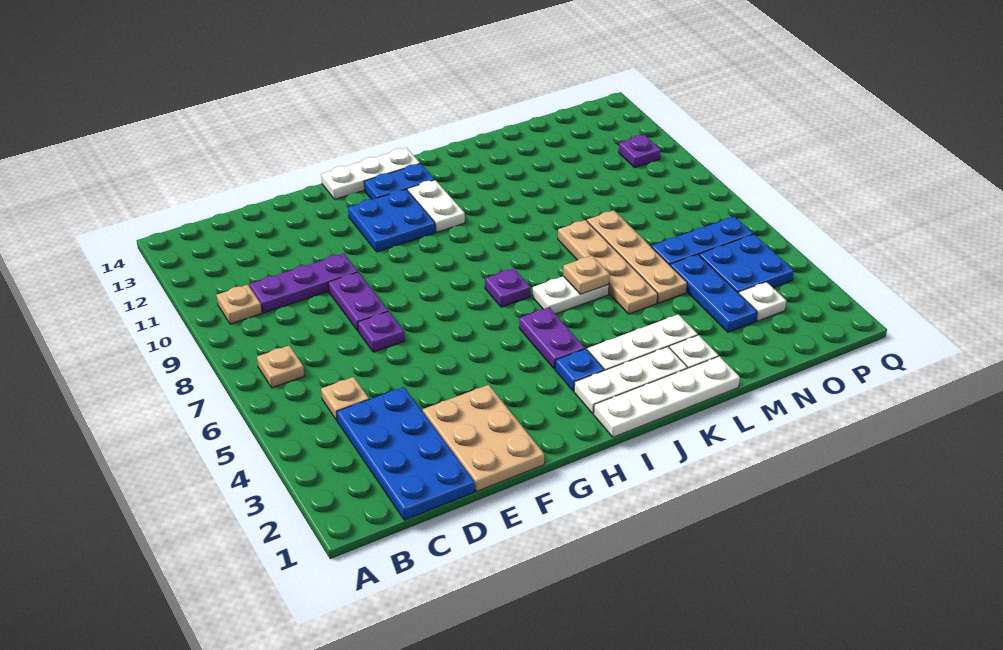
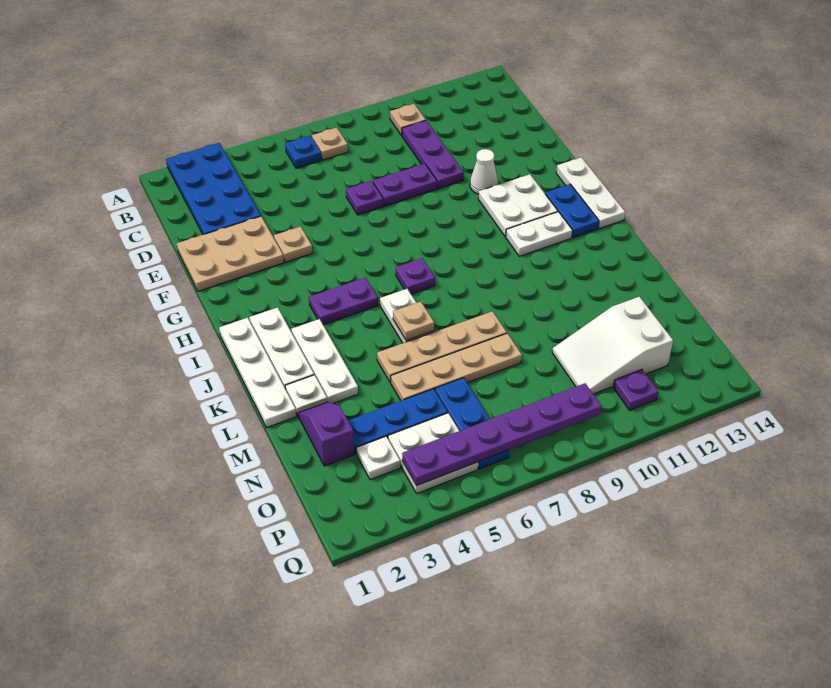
blue plate C1:D4 level 1 -> blue plate A2:D3 level 1
tan plate C5 level 1 -> tan plate F4 level 1
none -> white cone F11 level 1
blue plate G11:H12 level 1 -> white plate G11:H12 level 1
blue plate I3 level 1 -> blue plate B6 level 1
none -> purple slope M2:N2 level 1 top N
none -> white slope N10:O12 level 1 top 12
blue plate O4:P5 level 1 -> white plate O4:P5 level 1
none -> purple plate P4:P9 level 2

